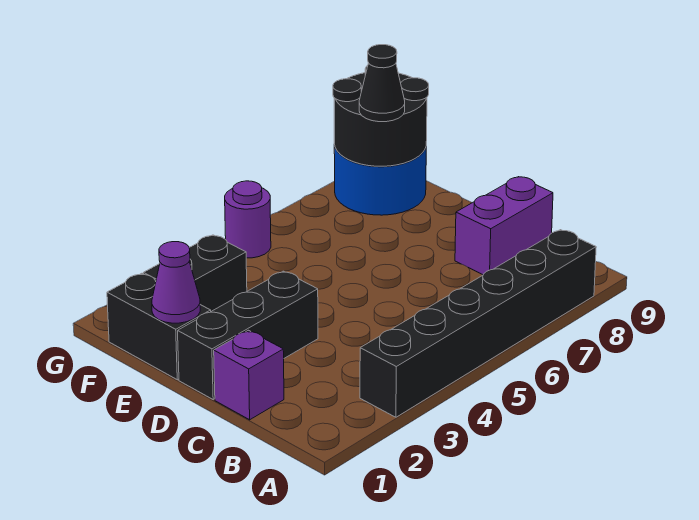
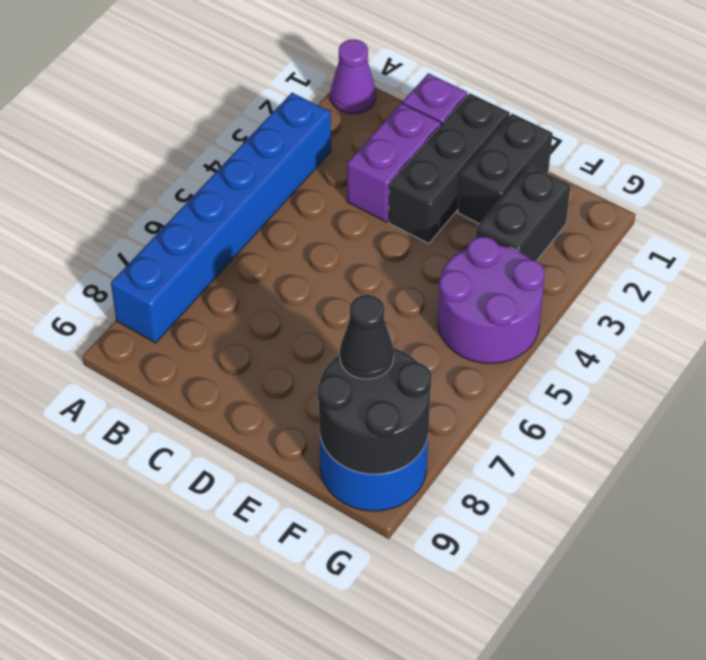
black brick A3:A8 level 1 -> blue brick A3:A8 level 1
purple brick C8:C9 level 1 -> purple brick C2:C3 level 1
black brick E1:F1 level 1 -> black brick E1:E2 level 1
purple cone E1 level 2 -> purple cone A1 level 1
purple round brick G5 level 1 -> purple round brick F4:G5 level 1

